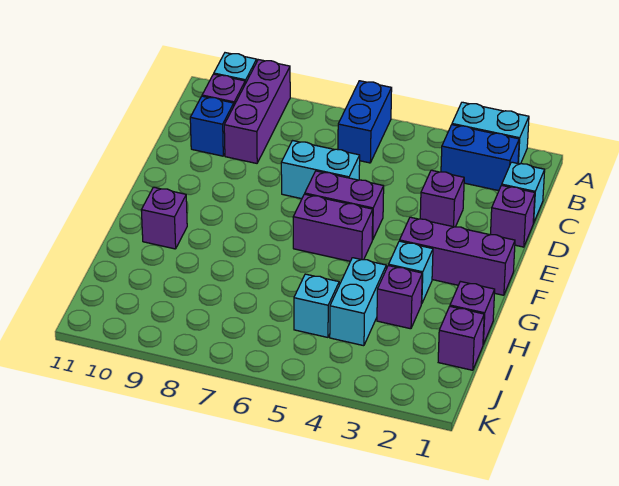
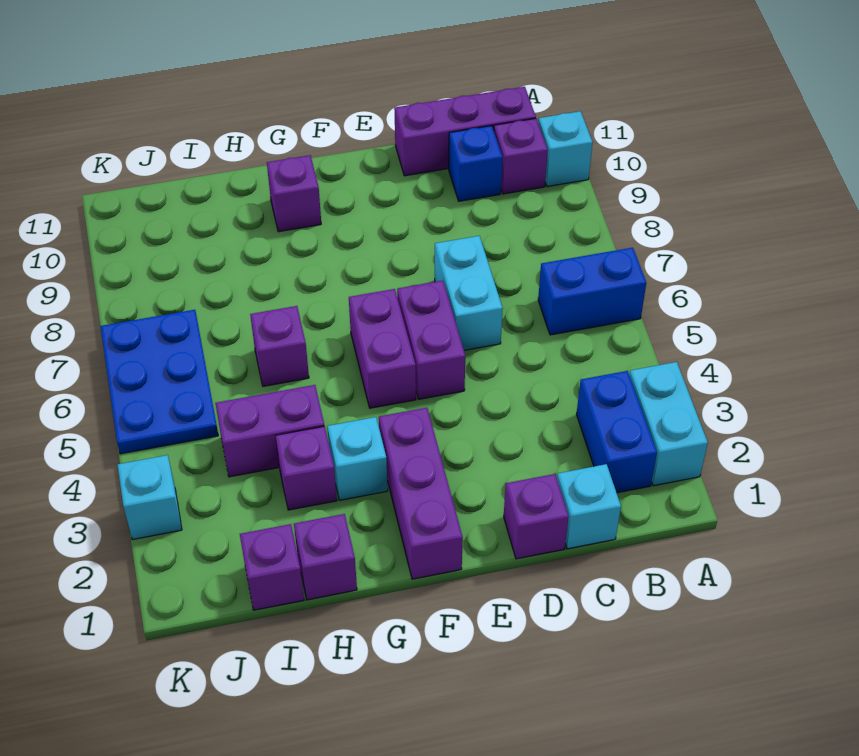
purple brick A9:C9 level 1 -> purple brick B11:D11 level 1
purple brick D3 level 1 -> purple brick H6 level 1
cyan brick H4:I4 level 1 -> purple brick H4:I4 level 1
cyan brick I5 level 1 -> cyan brick K3 level 1
none -> blue plate J5:K7 level 1

